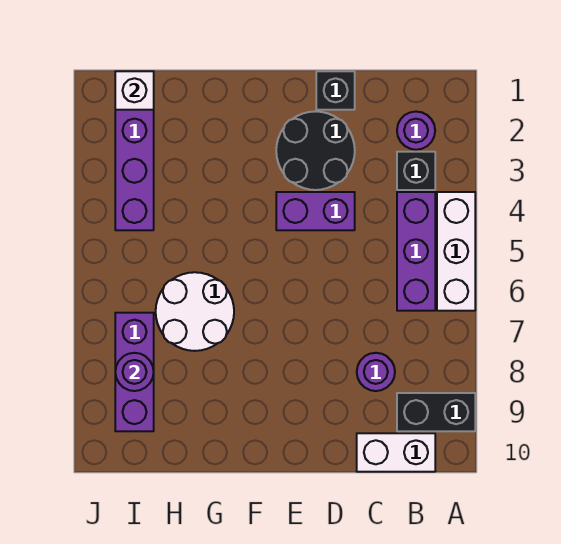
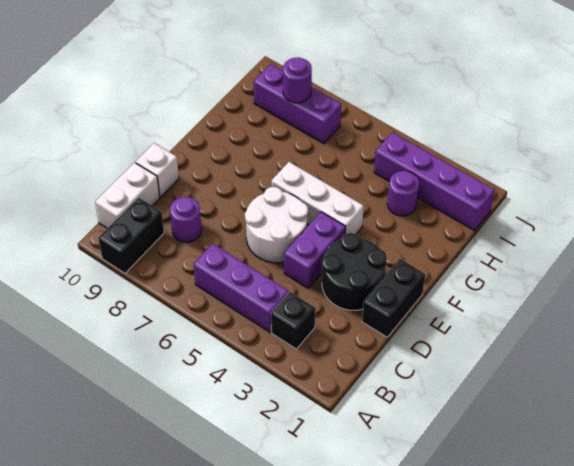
white brick A4:A6 level 1 -> white brick F4:F6 level 1
purple round brick B2 level 1 -> purple round brick H3 level 1
black brick D1 level 1 -> black brick D1:E1 level 1
white round brick G6:H7 level 1 -> white round brick D5:E6 level 1
white brick I1 level 2 -> white brick D10 level 1

